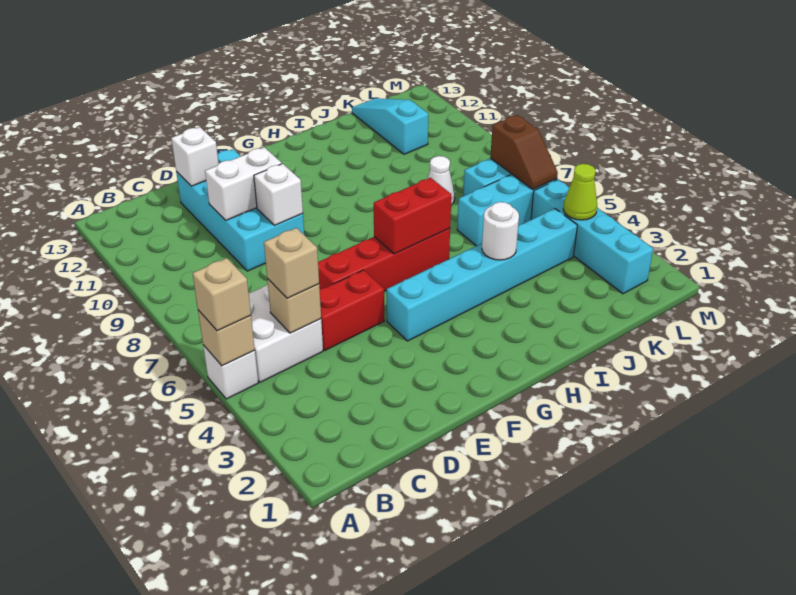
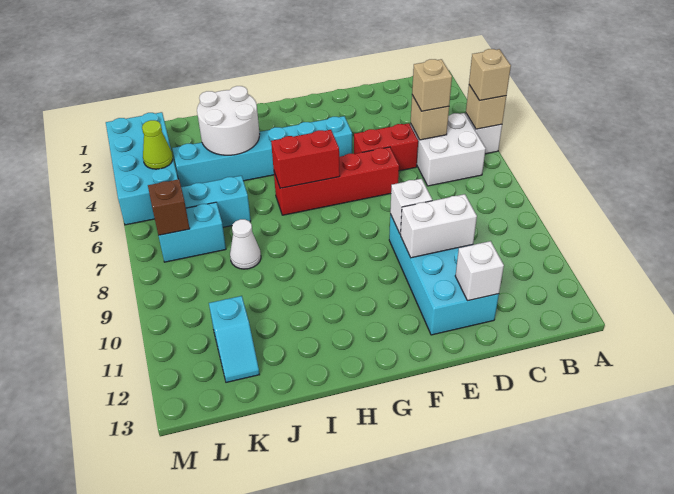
white round brick I4 level 2 -> white round brick I3:J4 level 2
cyan slope K11:K13 level 1 top 11 -> cyan slope K11:K12 level 1 top 11
cyan brick L2:L5 level 1 -> cyan brick L2:M5 level 1

